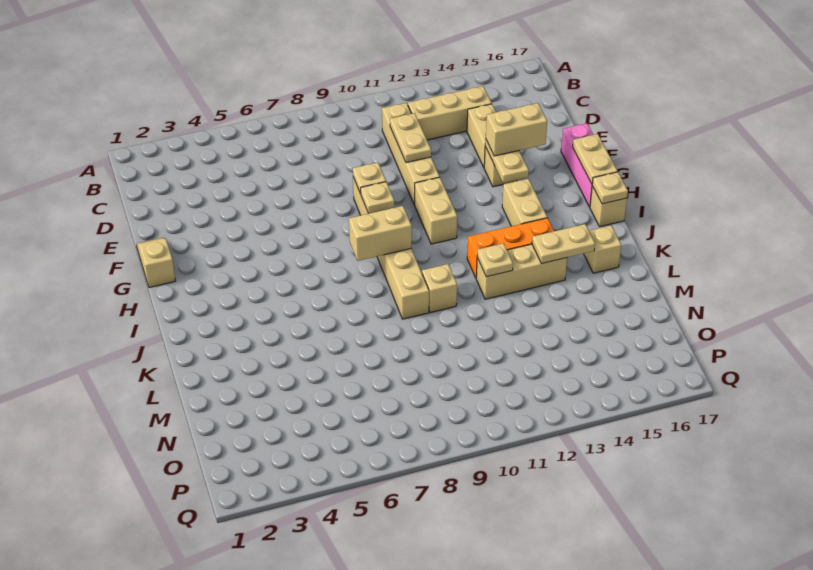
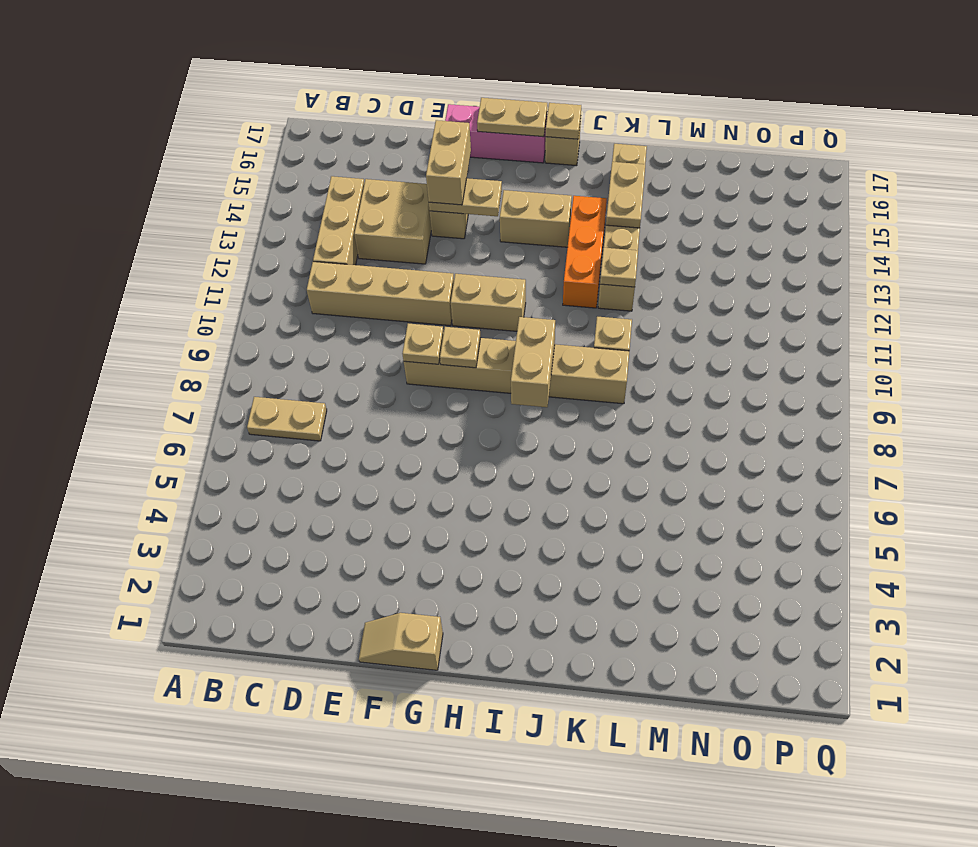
tan plate D11:E11 level 2 -> tan plate B7:C7 level 1
tan brick D14:E14 level 1 -> tan brick D13:E14 level 1

